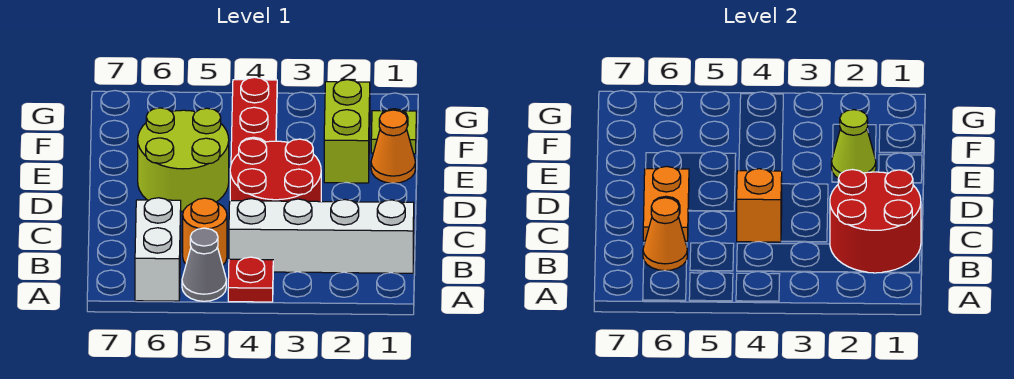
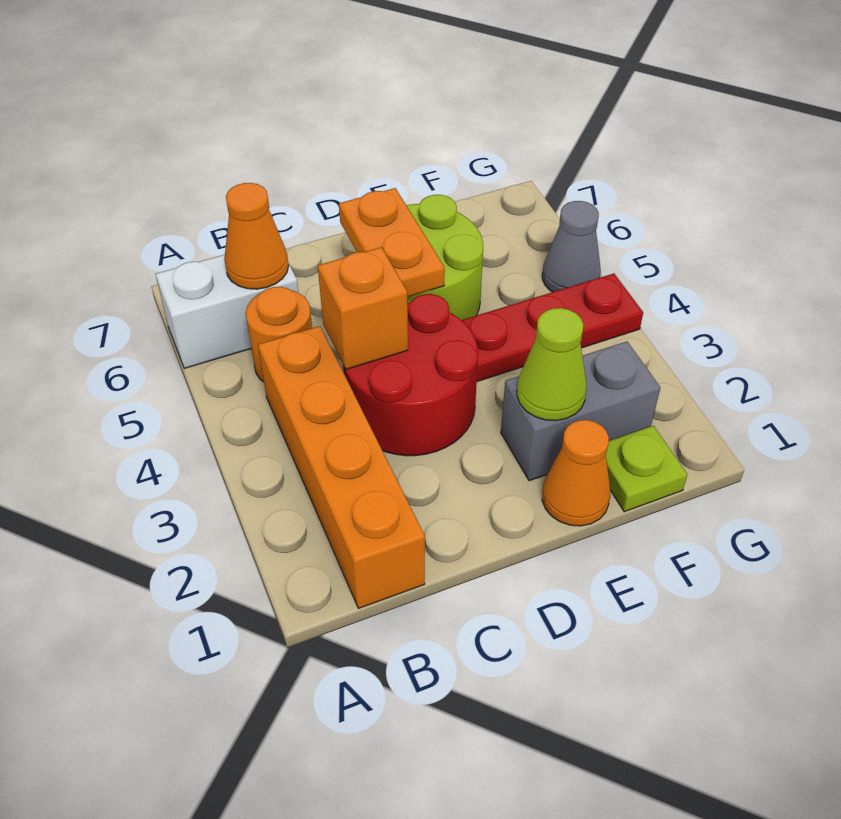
red plate A4 level 1 -> none
grey cone A5 level 1 -> grey cone G5 level 1
white brick B1:B4 level 1 -> orange brick B1:B4 level 1
red round brick B1:C2 level 2 -> none
orange plate C6:D6 level 2 -> orange plate D5:D6 level 2
lime brick E2:F2 level 1 -> grey brick E2:F2 level 1

